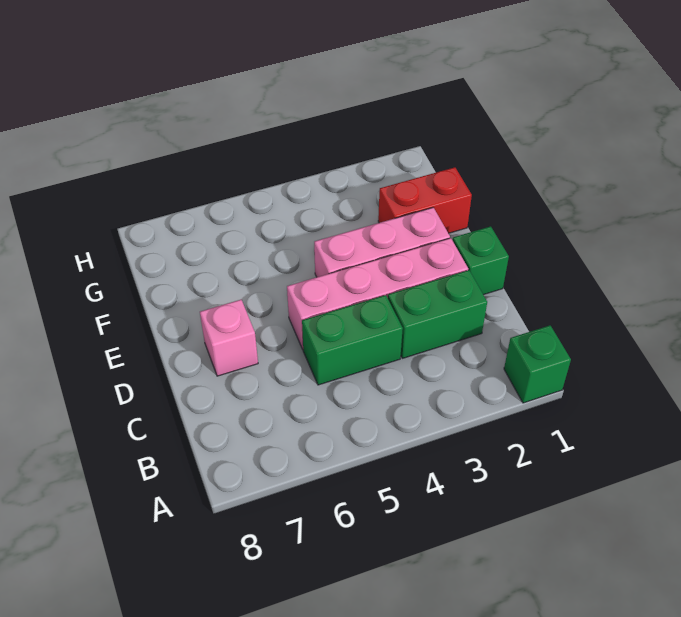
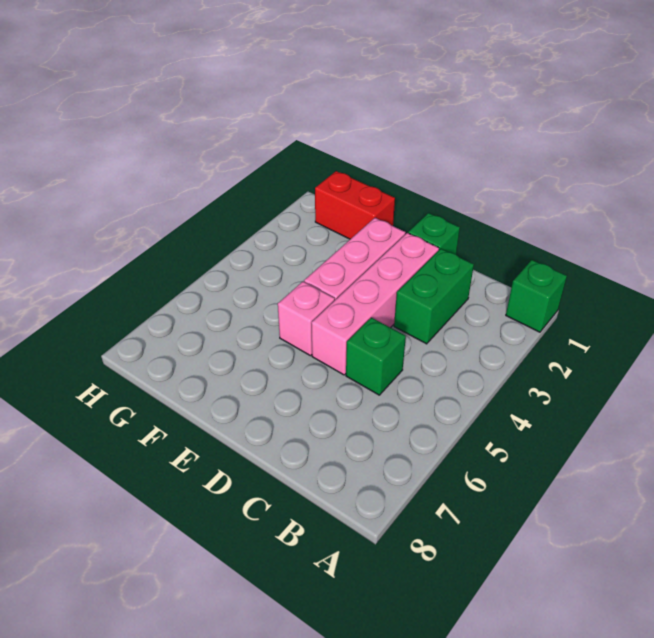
green brick C4:C5 level 1 -> green brick C5 level 1
pink brick D7 level 1 -> pink brick E5 level 1
red brick F1:F2 level 1 -> red brick F1:G1 level 1

